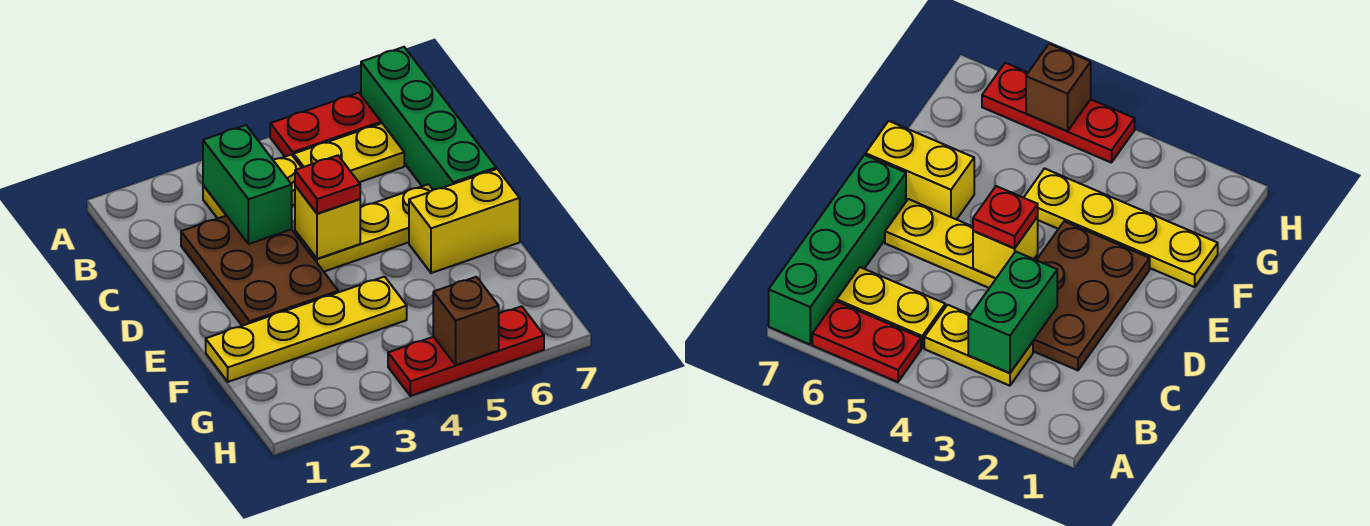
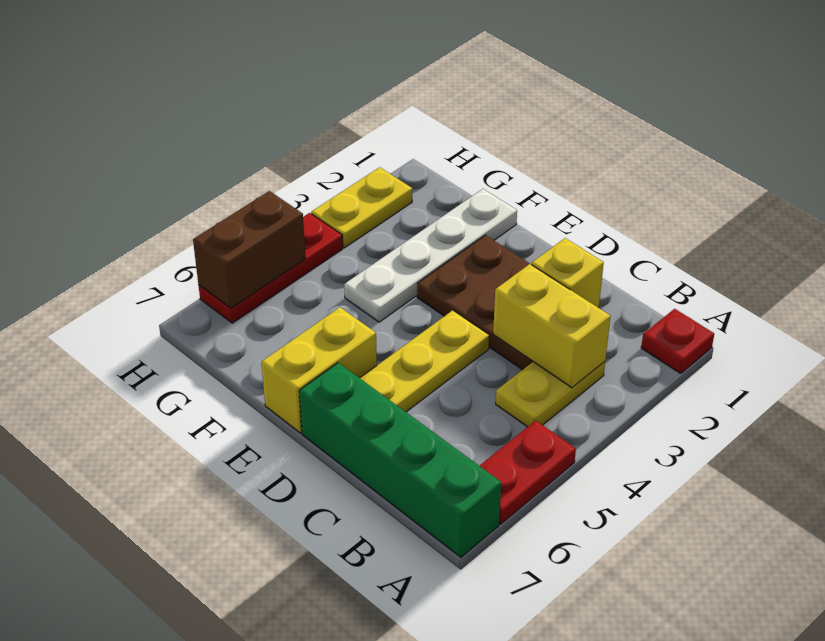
green brick B3:C3 level 2 -> yellow brick B3:C3 level 2
yellow plate B5:B6 level 1 -> yellow plate H2:H3 level 1
yellow brick D4 level 2 -> yellow brick C2 level 2
red plate D4 level 3 -> red plate A1 level 1
yellow plate F1:F4 level 1 -> white plate F1:F4 level 1
brown brick H5 level 2 -> brown brick H5:H6 level 2

